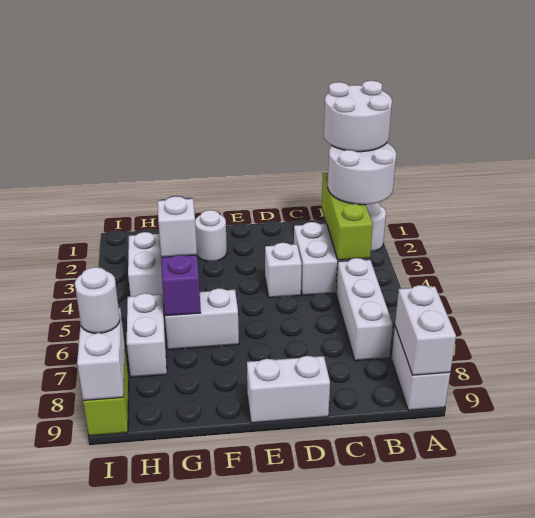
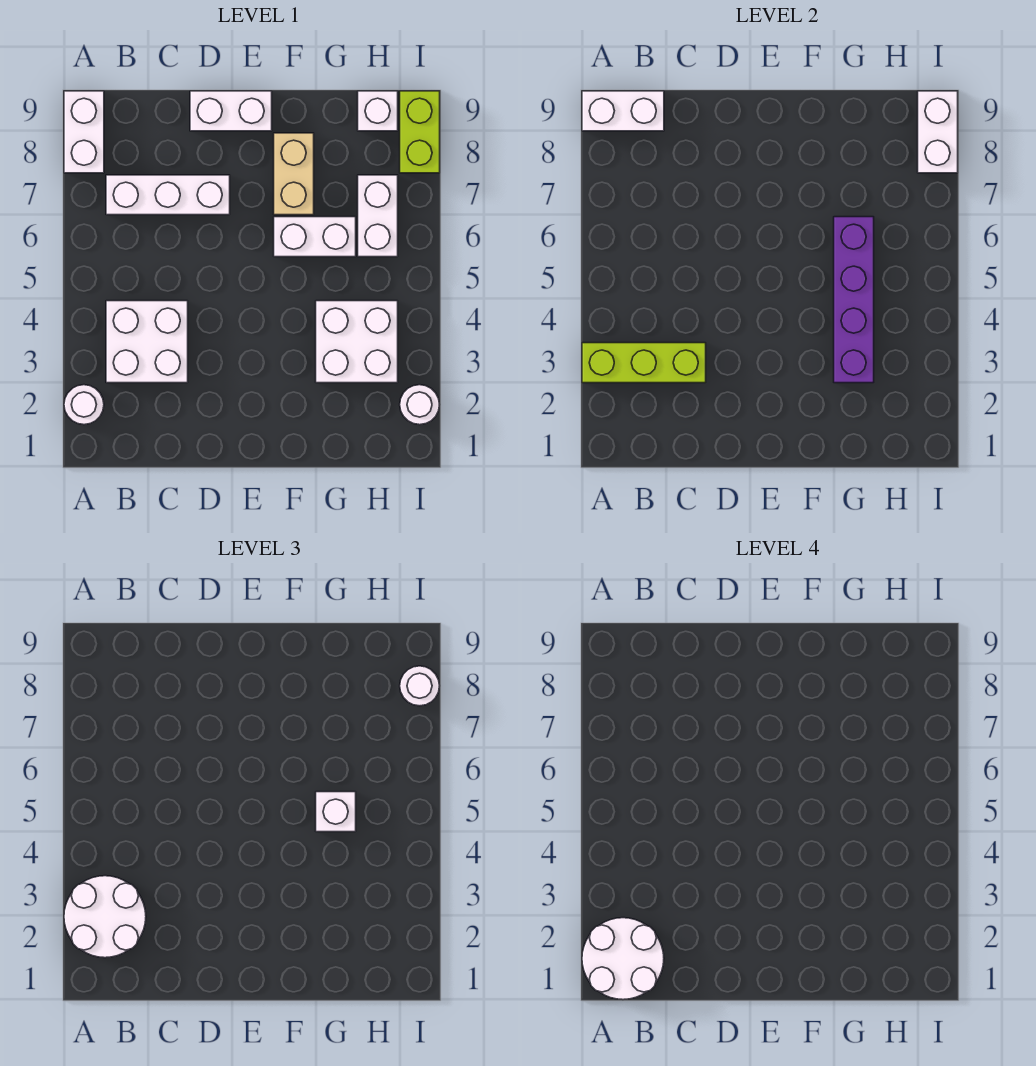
white brick A8:A9 level 2 -> white brick A9:B9 level 2
lime brick B2:B4 level 2 -> lime brick A3:C3 level 2
white brick B5:B7 level 1 -> white brick B7:D7 level 1
white brick D4 level 1 -> white brick H9 level 1
white round brick F2 level 1 -> white round brick I2 level 1
none -> tan brick F7:F8 level 1

